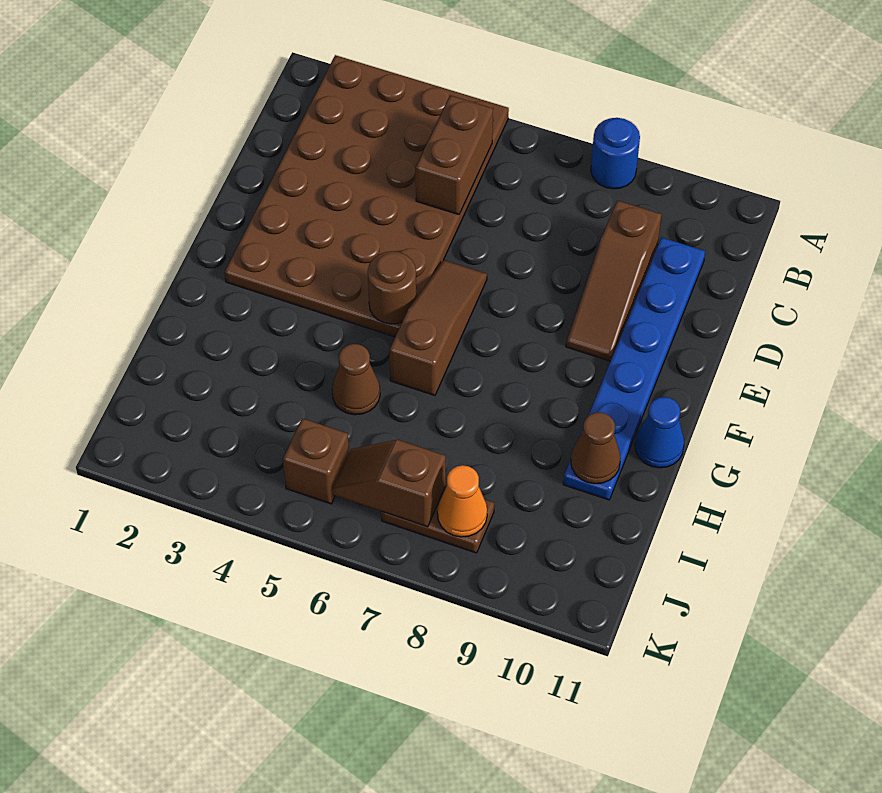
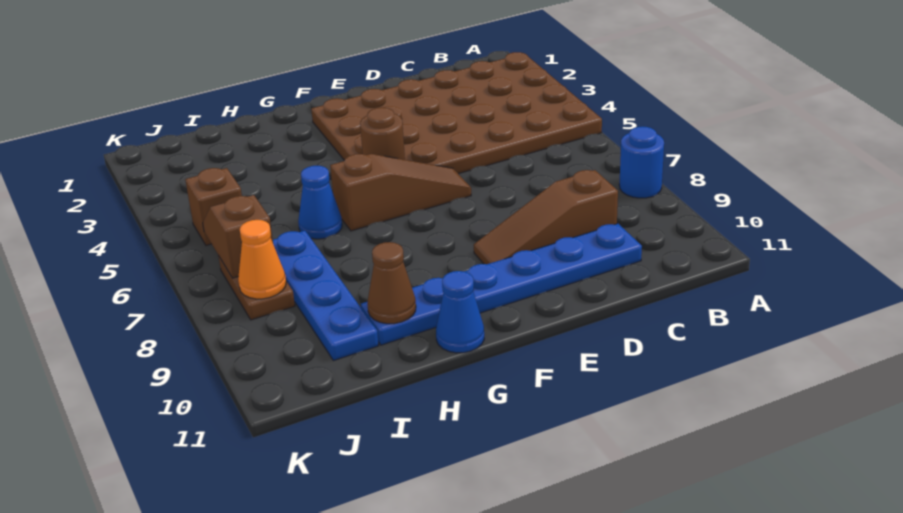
brown brick B5:C5 level 2 -> none
brown cone H5 level 1 -> none
none -> blue cone H6 level 1
none -> blue plate I7:I10 level 1

